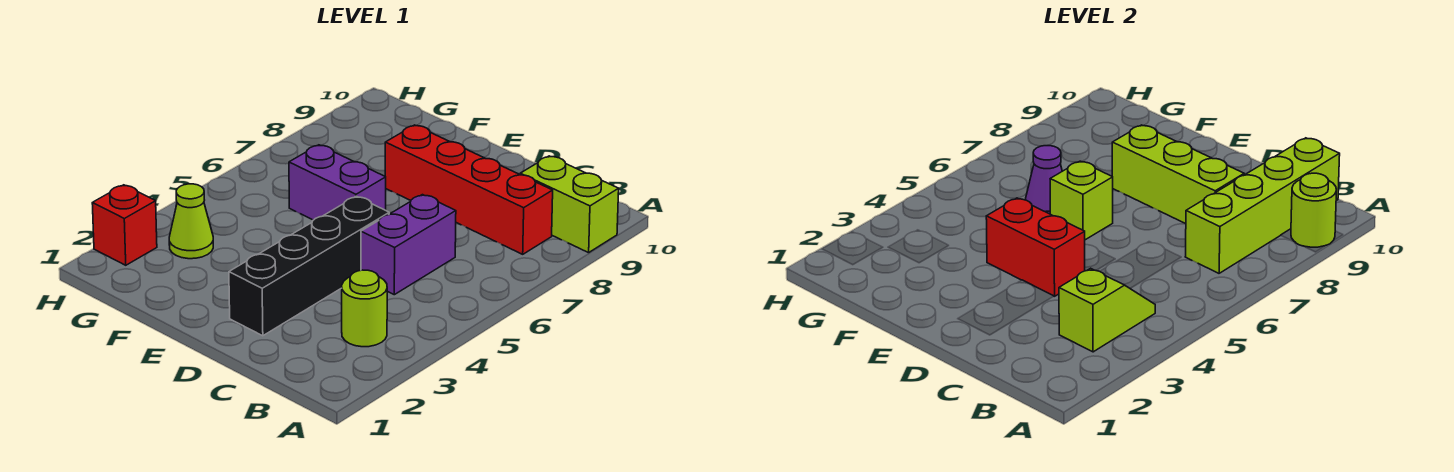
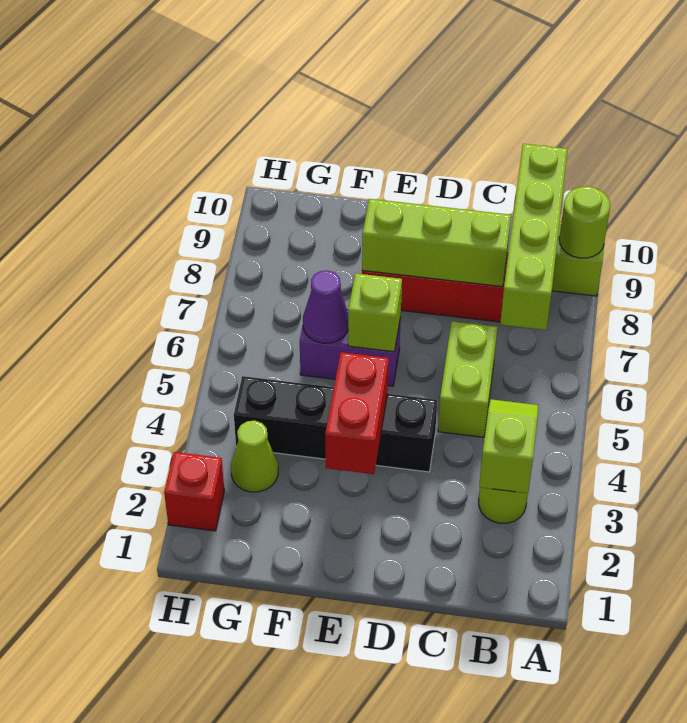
purple brick C5:C6 level 1 -> lime brick C5:C6 level 1
black brick D2:D5 level 1 -> black brick D4:G4 level 1
red brick D4:E4 level 2 -> red brick E3:E4 level 2

